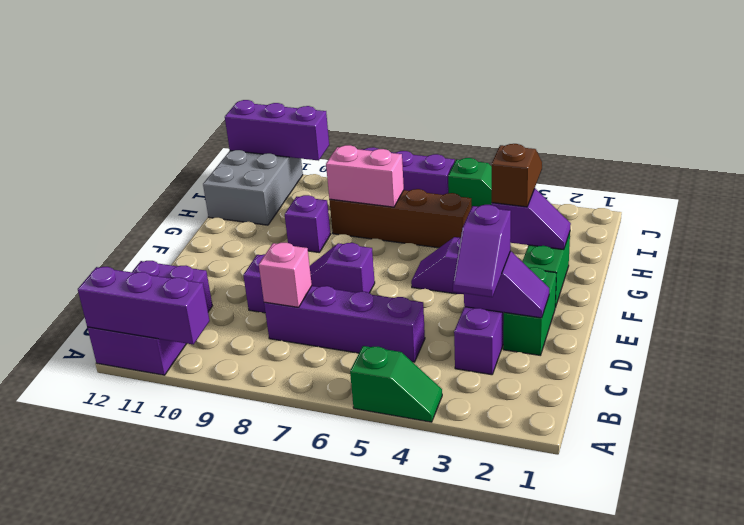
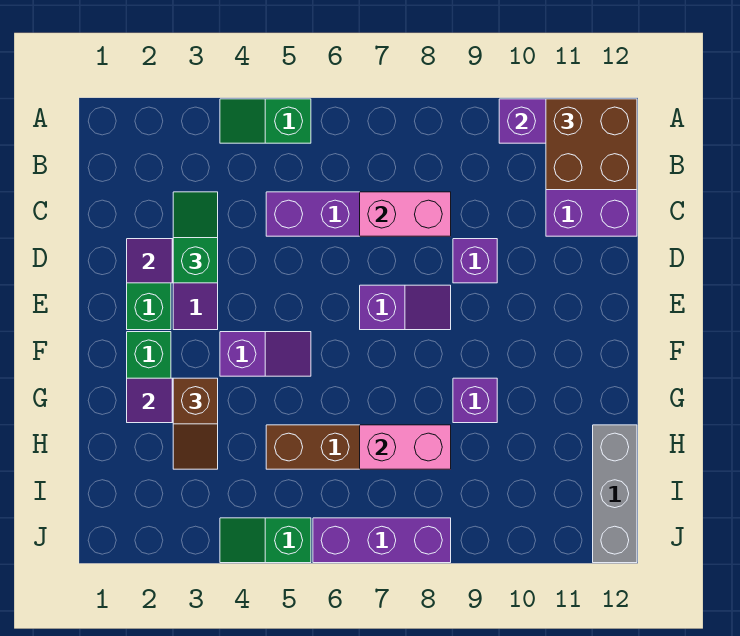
none -> brown brick A11:B12 level 3
purple slope C3:D3 level 3 top D -> green slope C3:D3 level 3 top D
pink brick C8 level 2 -> pink brick C7:C8 level 2
grey brick H11:J12 level 1 -> grey brick H12:J12 level 1
purple brick J10:J12 level 2 -> none

